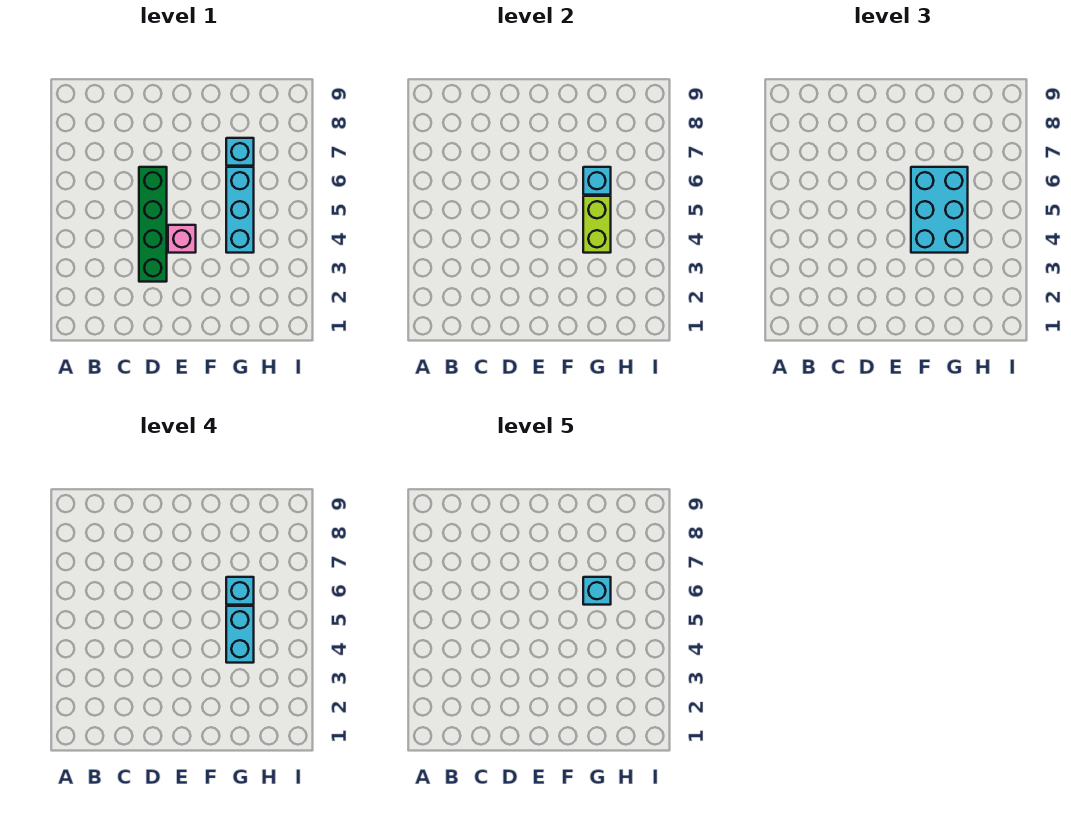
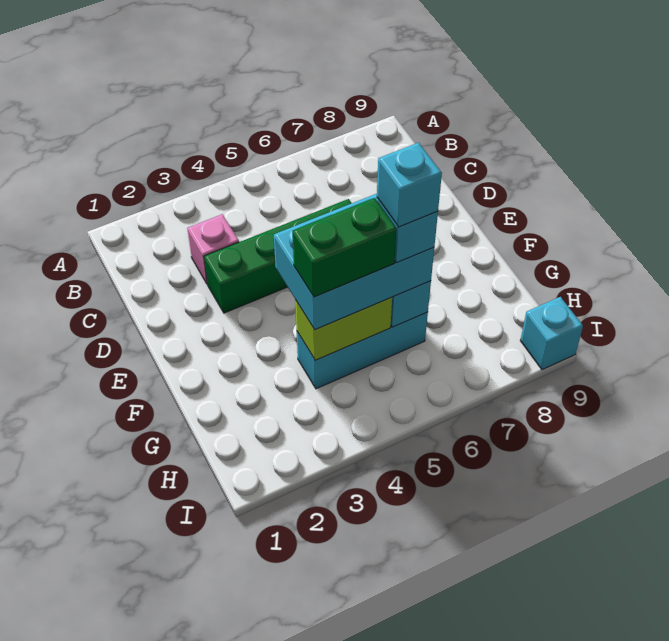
pink brick E4 level 1 -> pink brick C3 level 1
cyan brick G4:G5 level 4 -> green brick G4:G5 level 4
cyan brick G7 level 1 -> cyan brick I9 level 1

